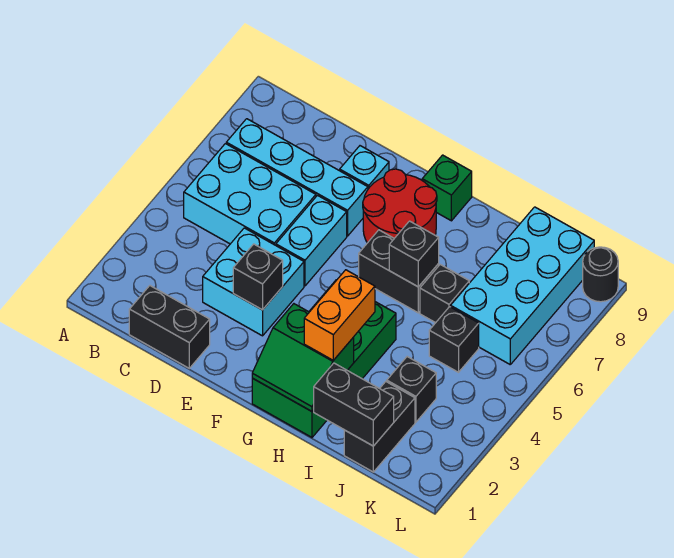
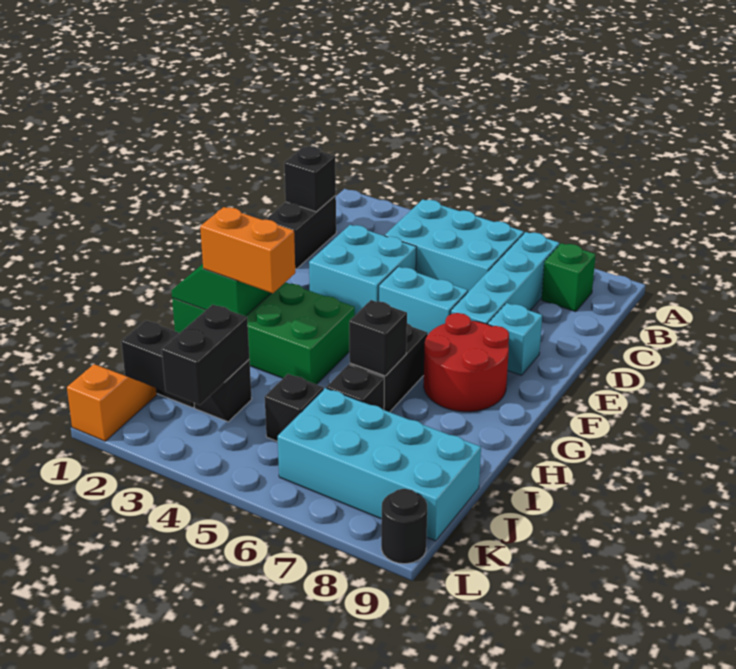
cyan brick B5:D6 level 1 -> cyan brick B4:C6 level 1
black brick E3 level 2 -> black brick C1 level 2
green brick G9 level 1 -> green brick B8 level 1
black brick I1:J1 level 2 -> black brick J3:K3 level 2
none -> orange slope K1:L1 level 1 top L

